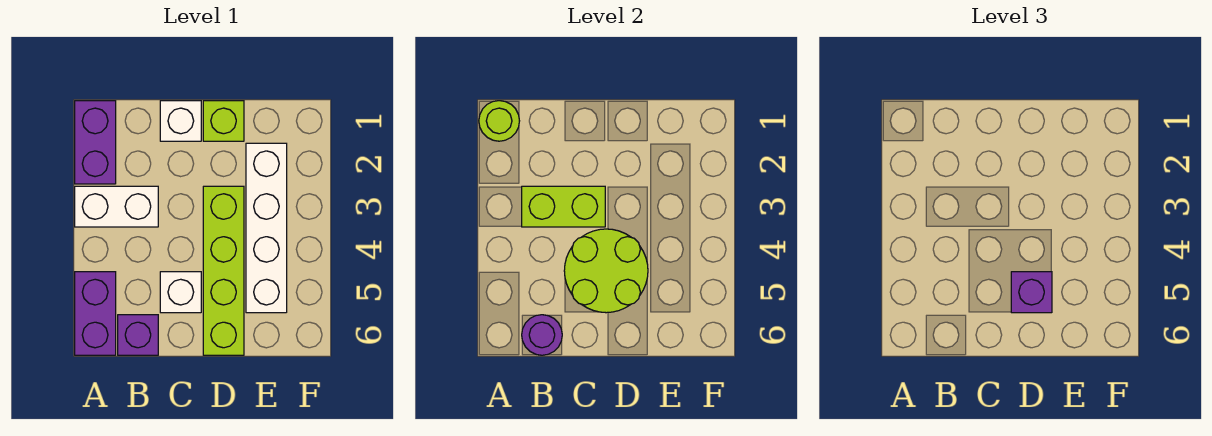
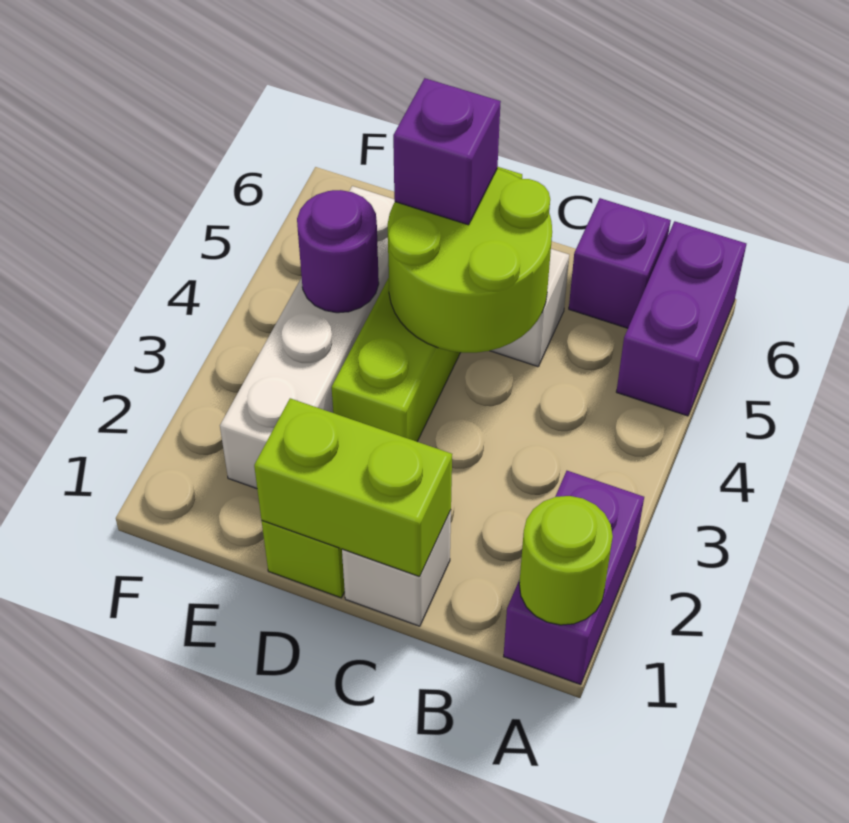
white brick A3:B3 level 1 -> none
lime brick B3:C3 level 2 -> lime brick C1:D1 level 2
purple round brick B6 level 2 -> purple round brick E4 level 2

